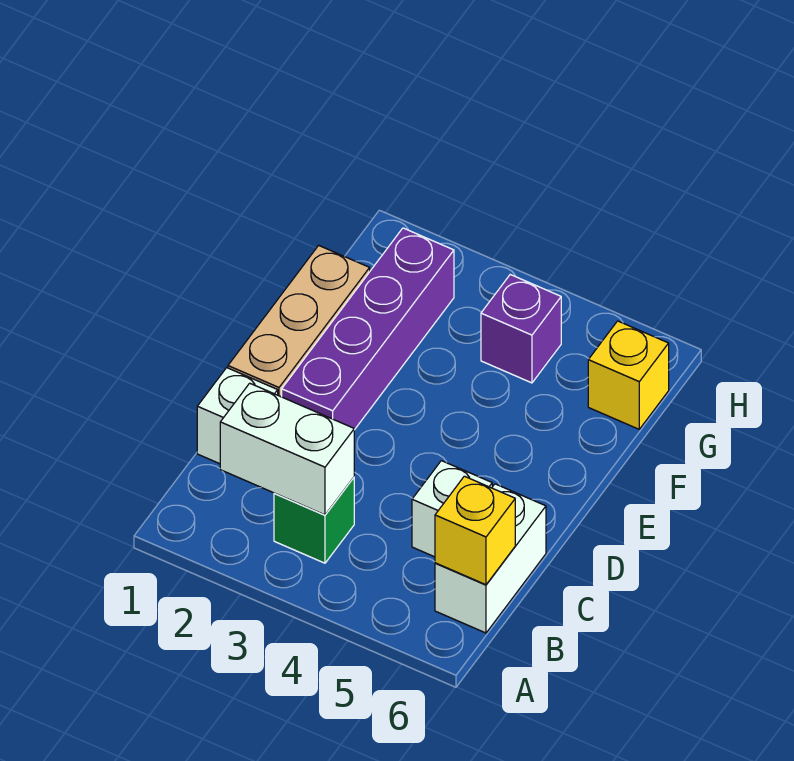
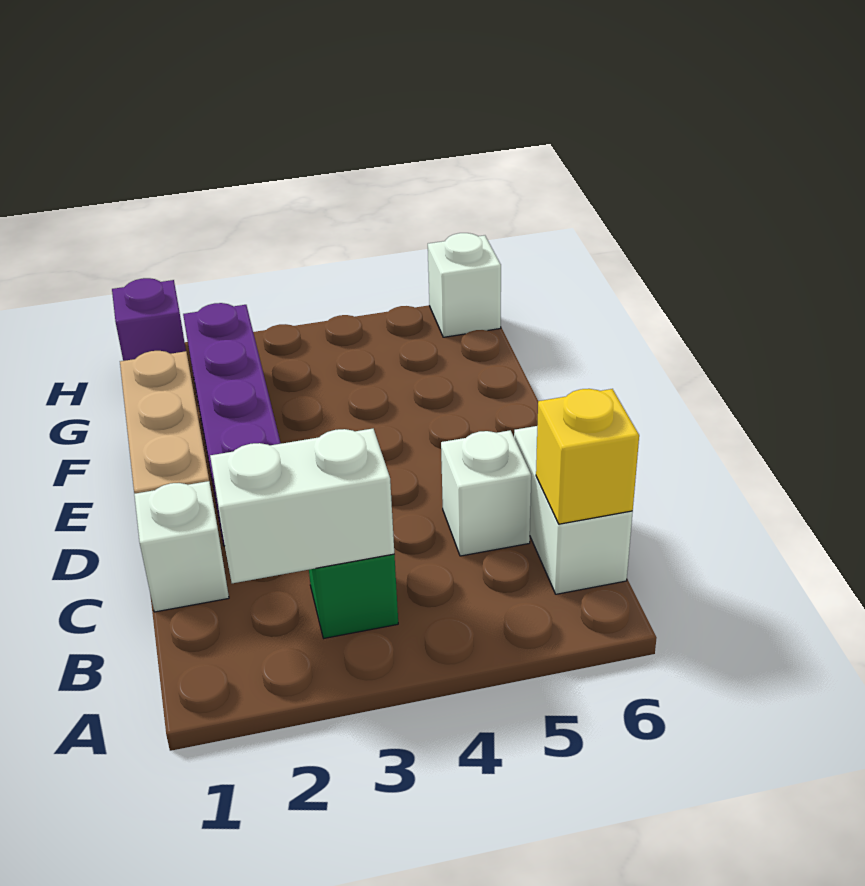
purple brick G4 level 1 -> purple brick H1 level 1
yellow brick G6 level 1 -> none
none -> white brick H6 level 1

